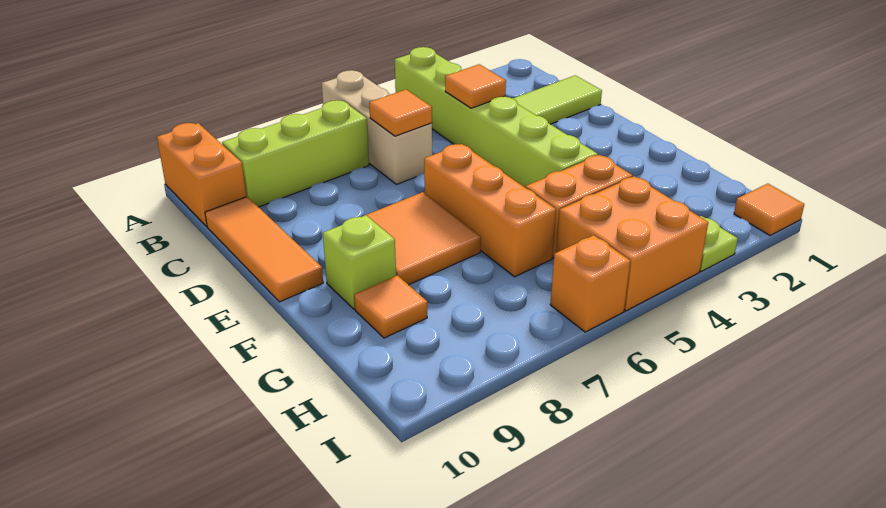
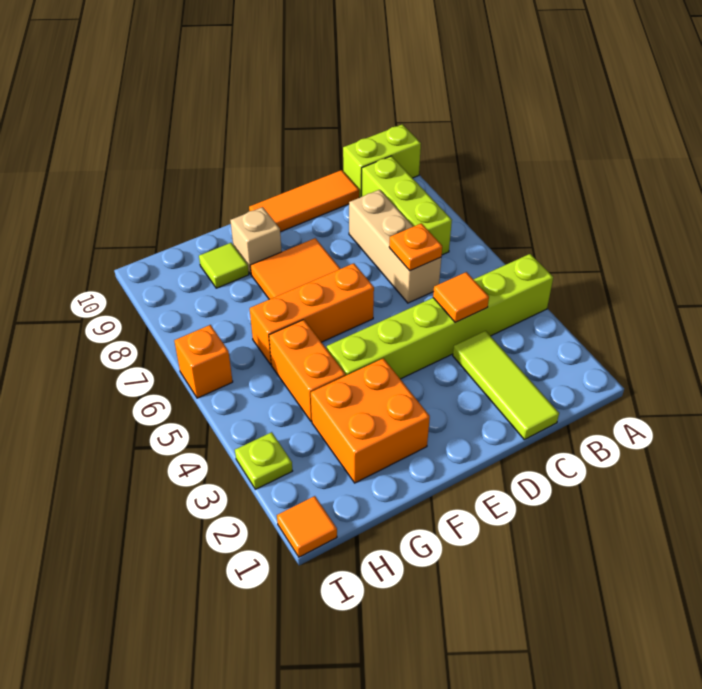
tan brick A6:C6 level 1 -> tan brick C6:C8 level 1
orange brick A10:B10 level 1 -> lime brick A10:B10 level 1
orange tile C6 level 2 -> orange plate C6 level 2
lime brick F9 level 1 -> tan brick F9 level 1
orange tile G9 level 1 -> lime tile G9 level 1
orange brick H4:I5 level 1 -> orange brick F2:G3 level 1

